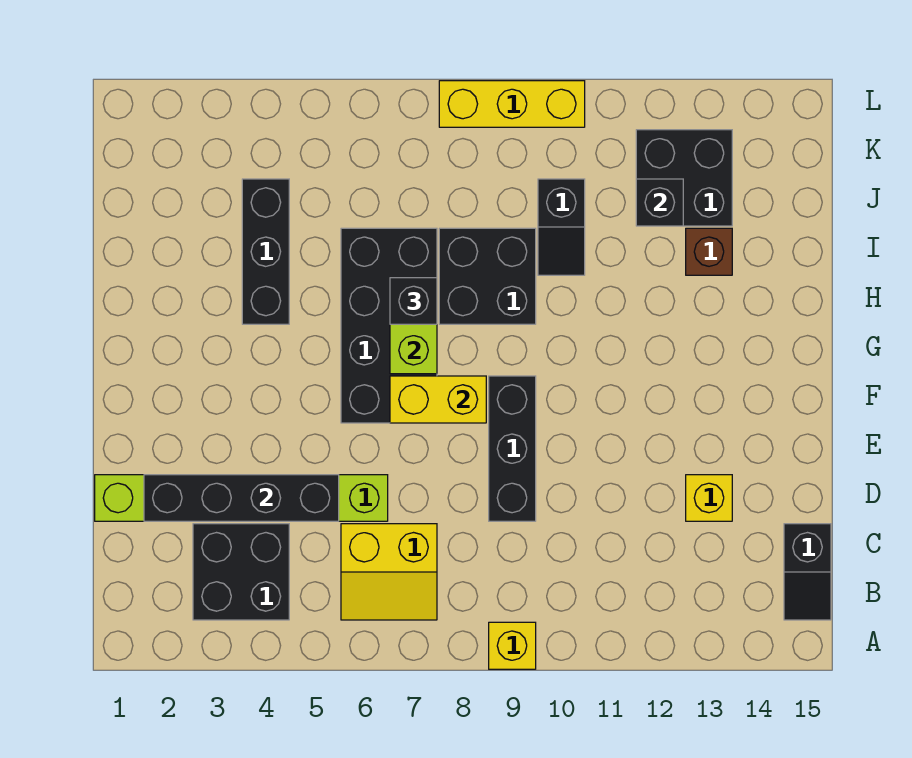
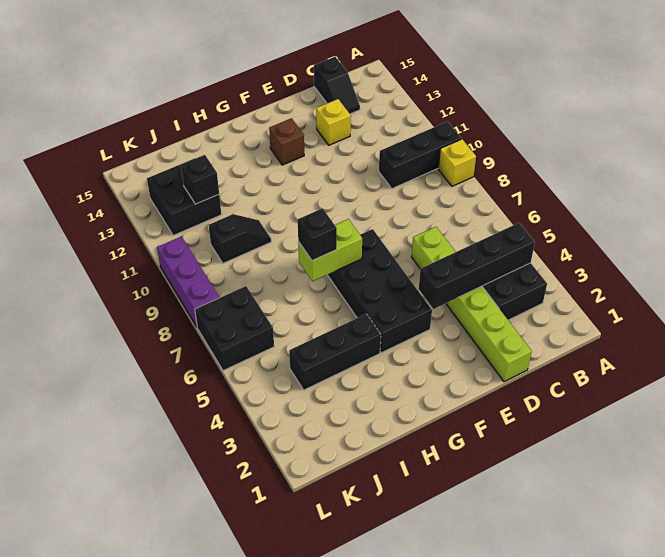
yellow slope B6:C7 level 1 top C -> none
black slope B15:C15 level 1 top C -> black slope C14:C15 level 1 top 15
black brick D2:D5 level 2 -> black brick B4:E4 level 2
black brick D9:F9 level 1 -> black brick A10:C10 level 1
black brick F6:I7 level 1 -> black brick F4:G7 level 1
yellow brick F7:F8 level 2 -> none
black brick H8:I9 level 1 -> black brick K6:L7 level 1
brown brick I13 level 1 -> brown brick F13 level 1
yellow brick L8:L10 level 1 -> purple brick L8:L10 level 1

